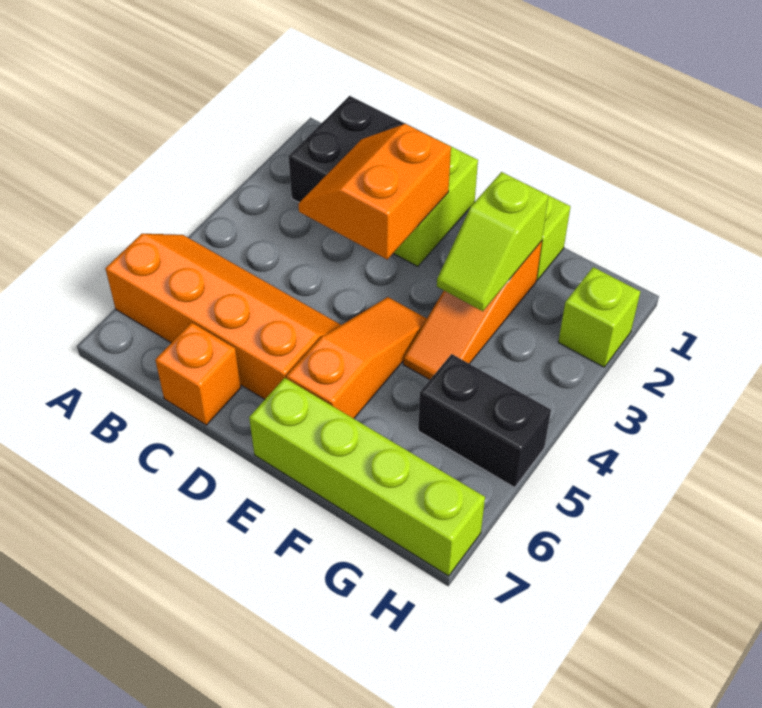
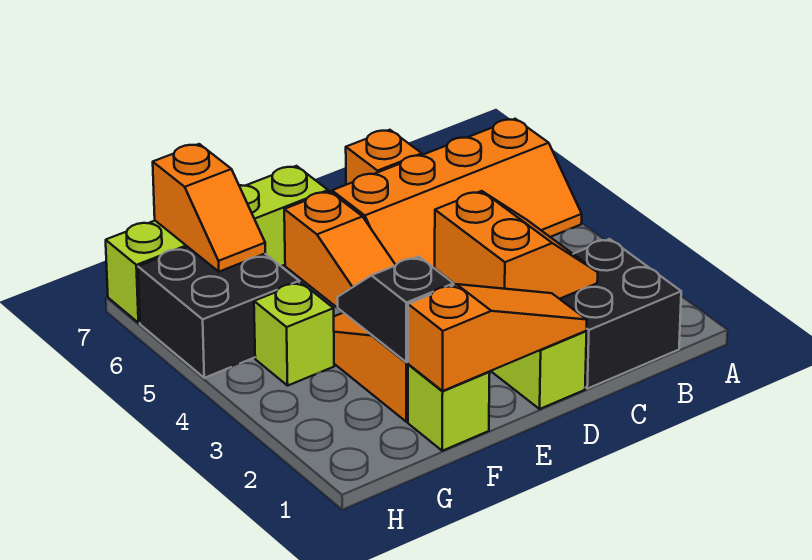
none -> orange slope D1:F1 level 2 top F
lime slope F2:F3 level 2 top 2 -> black slope F2:F3 level 2 top 2
black brick G5:H5 level 1 -> black brick G5:H6 level 1
none -> orange slope G6:G7 level 2 top 7
lime brick H2 level 1 -> lime brick G4 level 1

